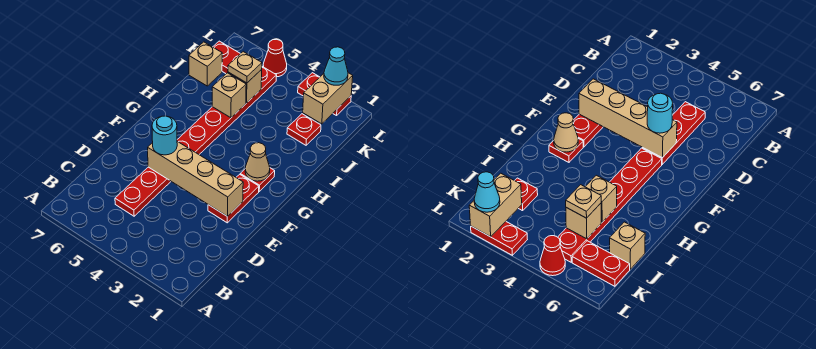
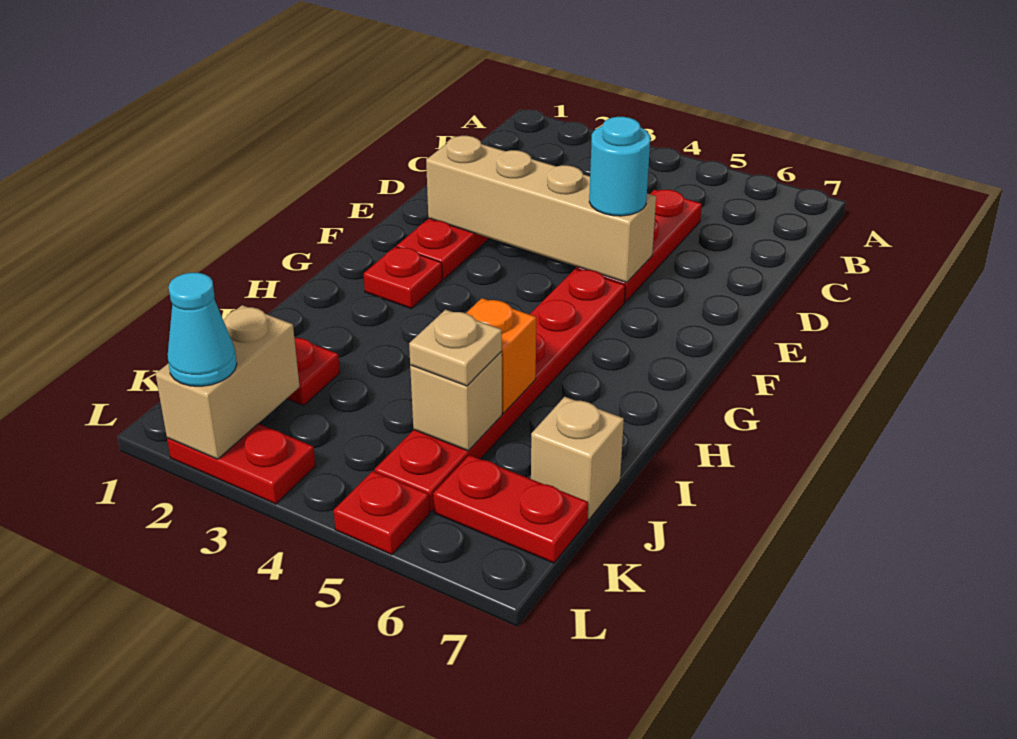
tan cone G2 level 2 -> none
tan brick I5 level 2 -> orange brick I5 level 2
red cone L5 level 1 -> red plate L5 level 1

